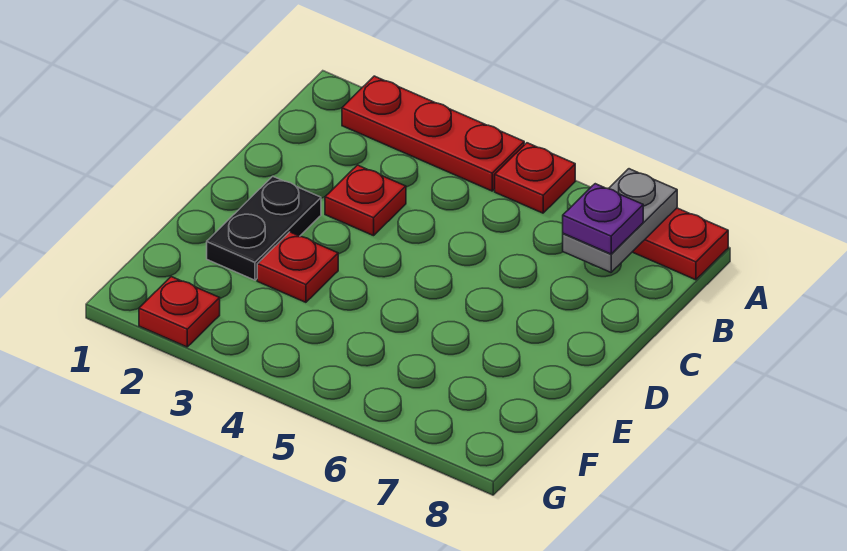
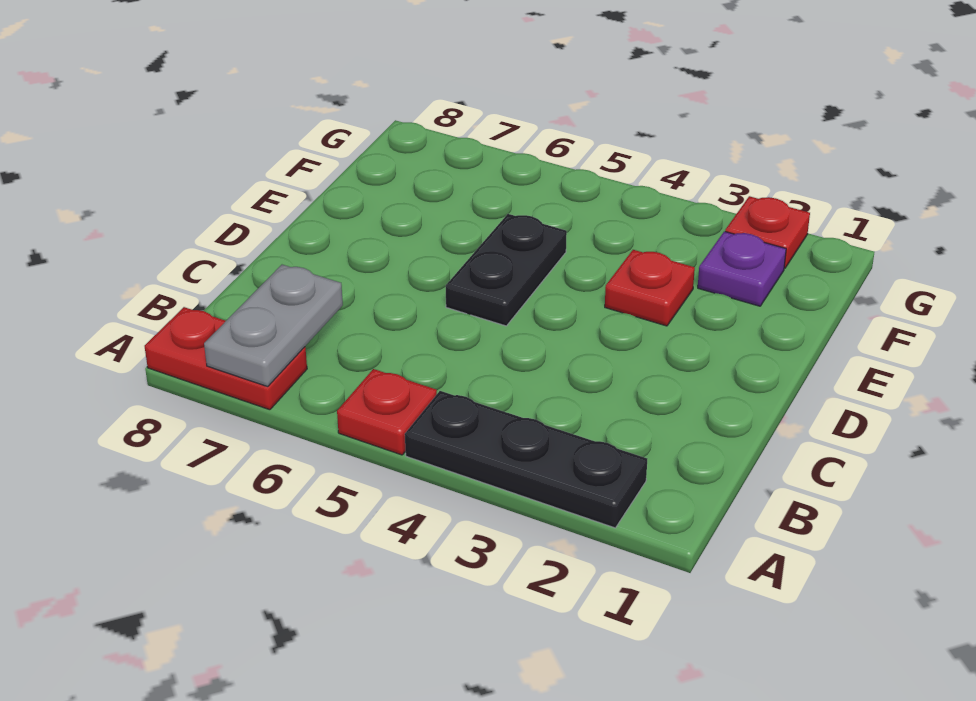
red plate A2:A4 level 1 -> black plate A2:A4 level 1
purple plate B7 level 3 -> purple plate F2 level 1
red plate C3 level 1 -> none
black plate D2:E2 level 1 -> black plate D5:E5 level 1

